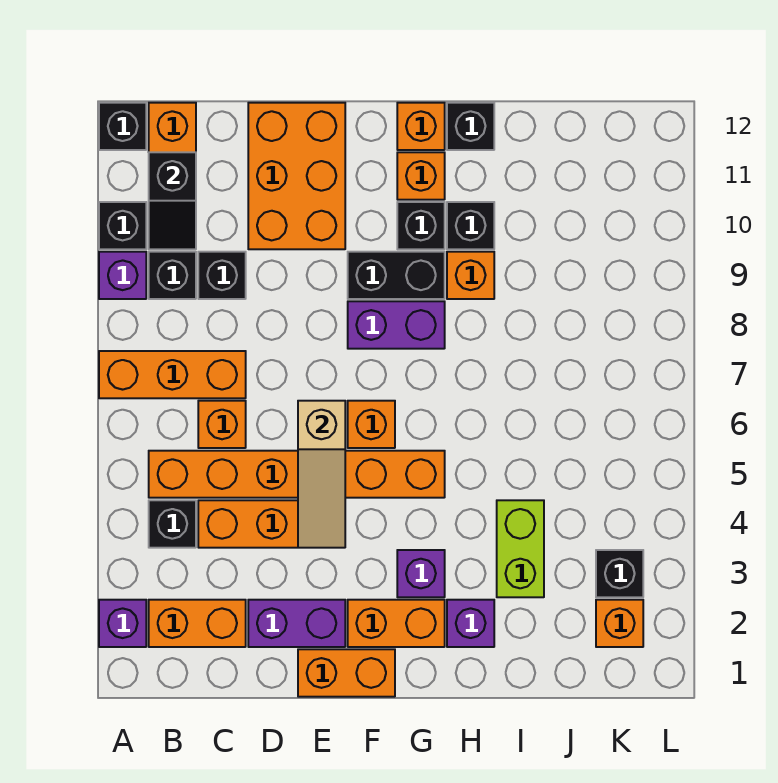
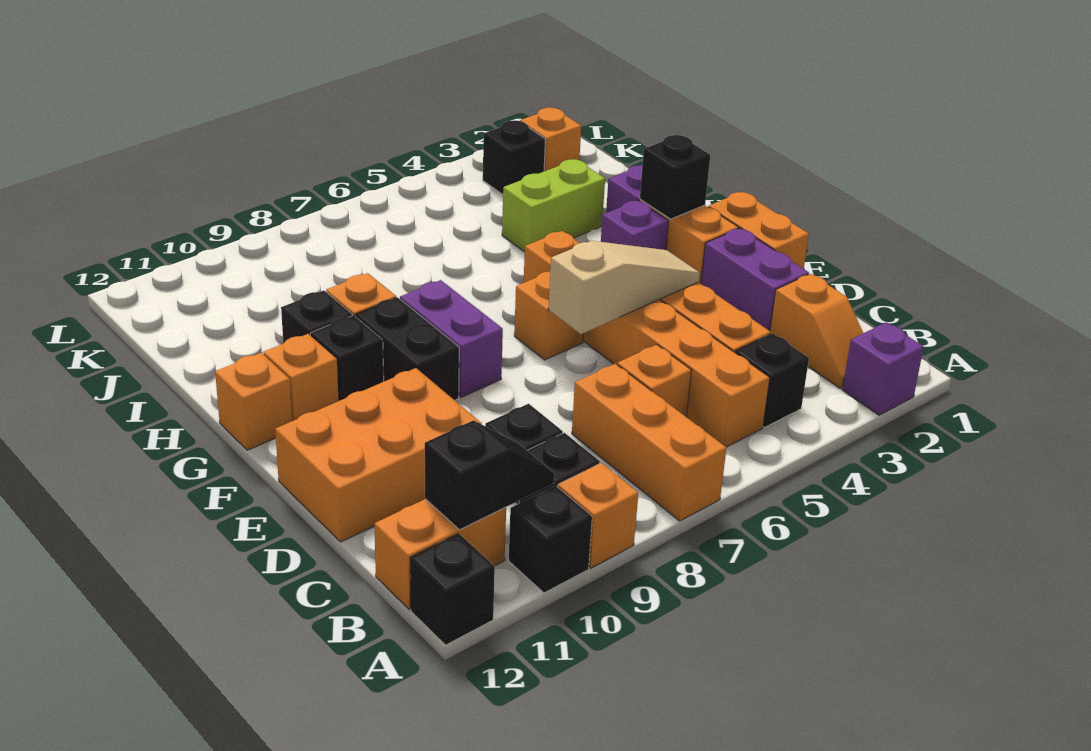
purple brick A9 level 1 -> orange brick A9 level 1
orange brick B2:C2 level 1 -> orange slope B2:C2 level 1 top C
black brick H12 level 1 -> black brick G2 level 2

